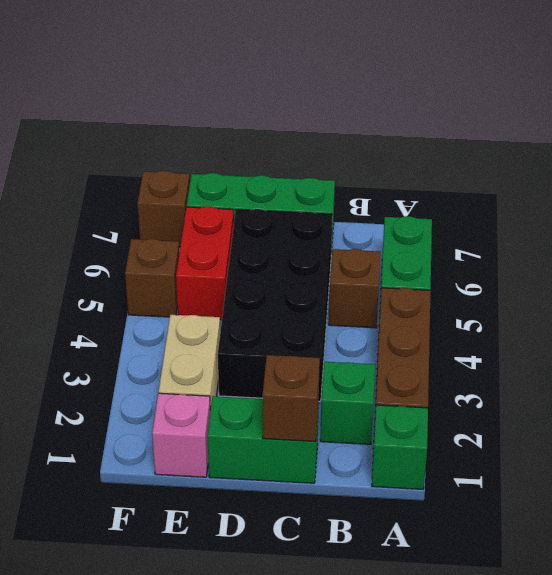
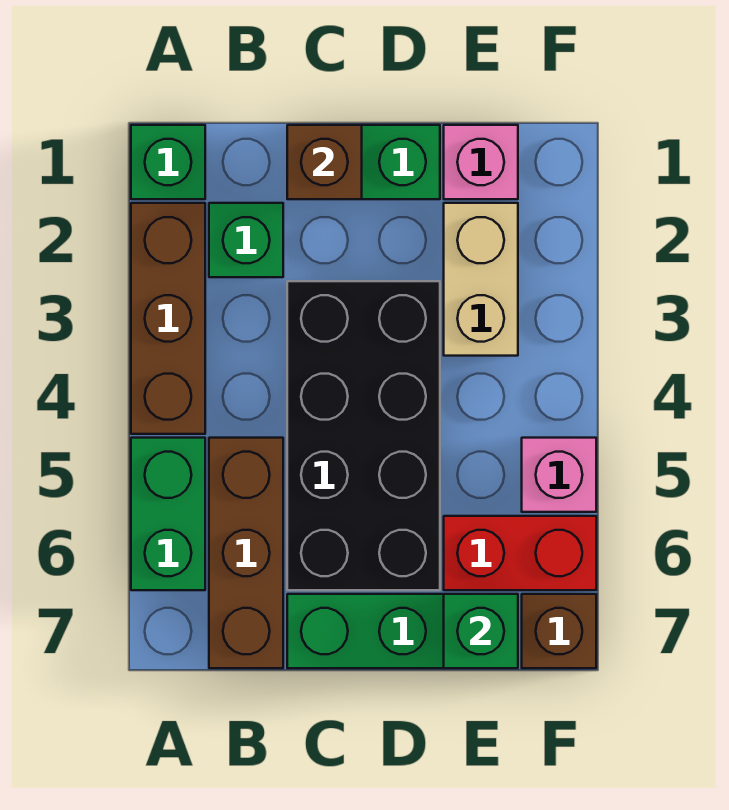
brown brick B5 level 1 -> brown brick B5:B7 level 1
red brick E5:E6 level 1 -> red brick E6:F6 level 1
none -> green brick E7 level 2
brown brick F5 level 1 -> pink brick F5 level 1

